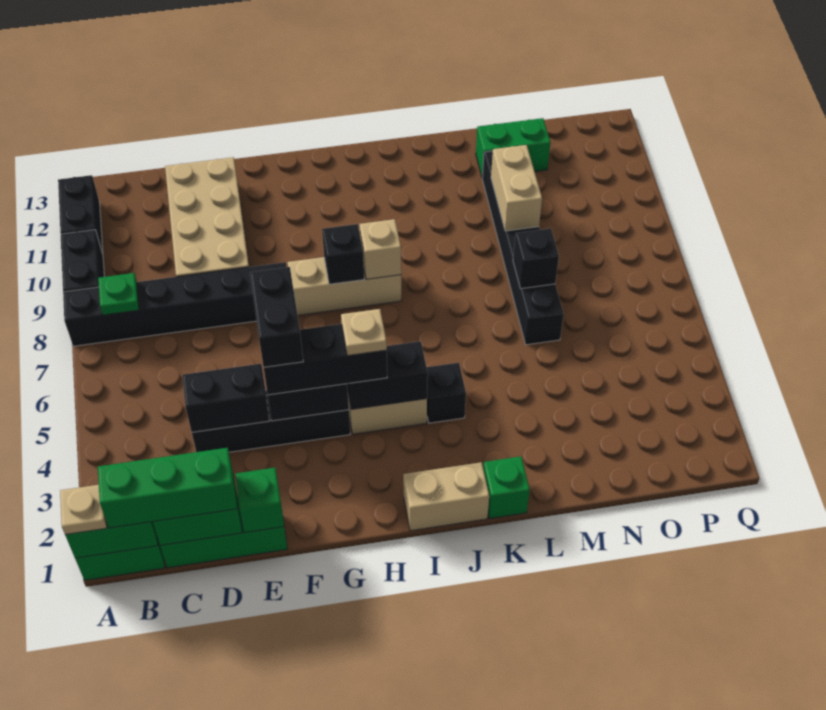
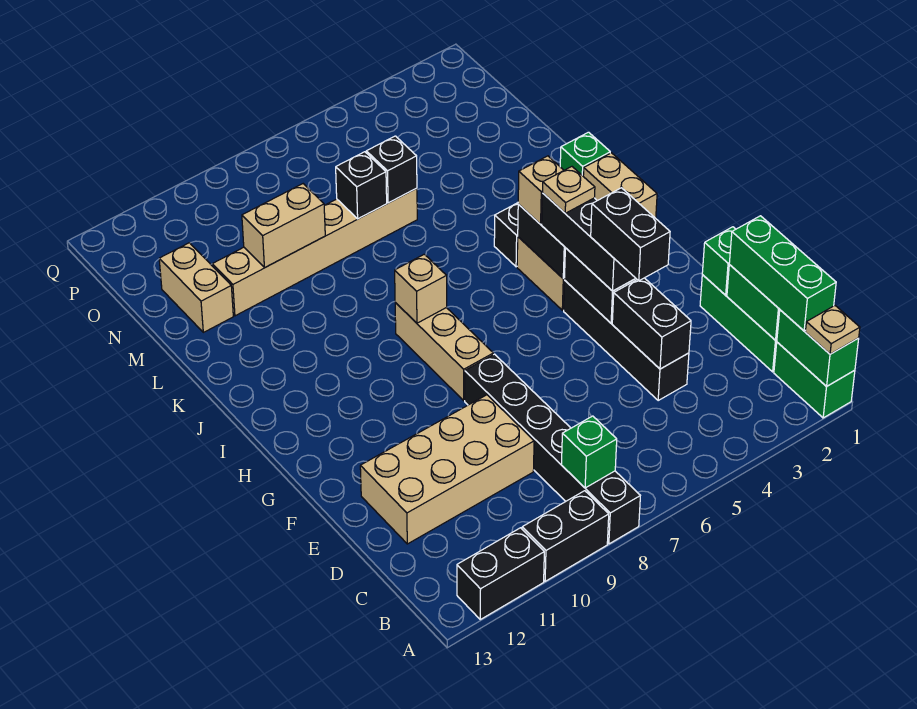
green plate B8 level 2 -> green brick B8 level 2
black brick F4:F5 level 4 -> black brick E4:F4 level 4
black brick H8 level 2 -> black brick M6 level 2
none -> tan brick I4 level 3
black brick M6:M11 level 1 -> tan brick M6:M11 level 1
green brick M12:N12 level 1 -> tan brick M12:N12 level 1

